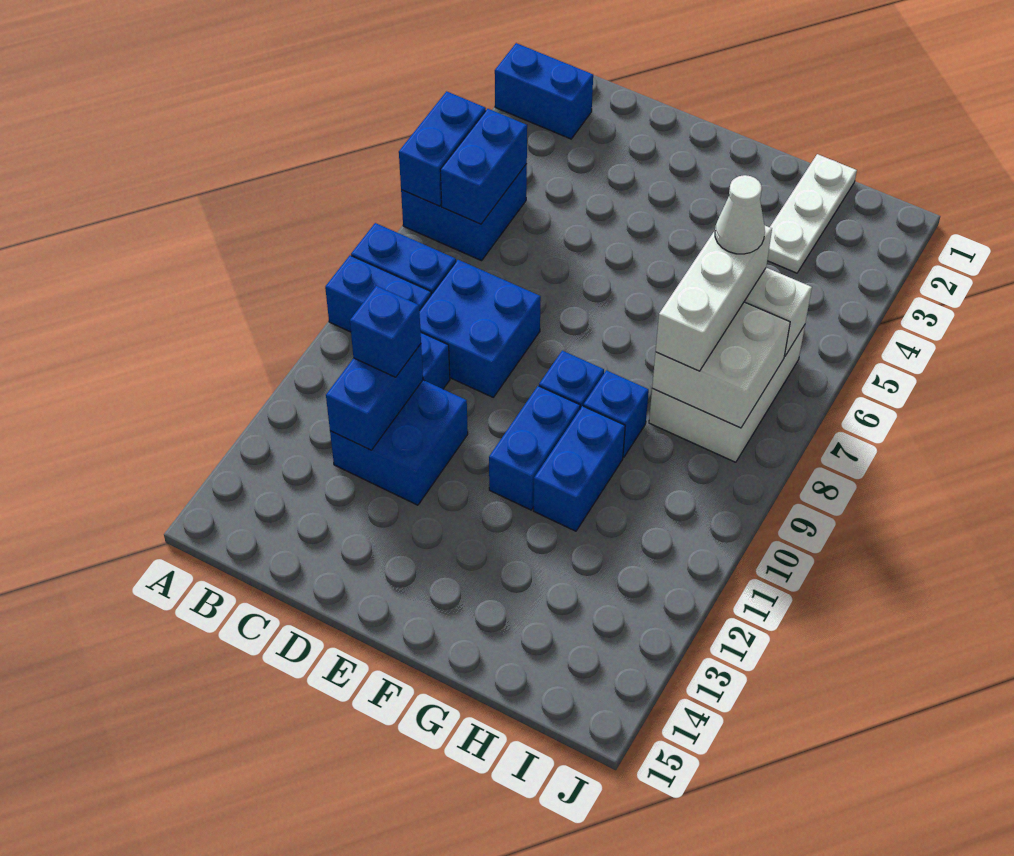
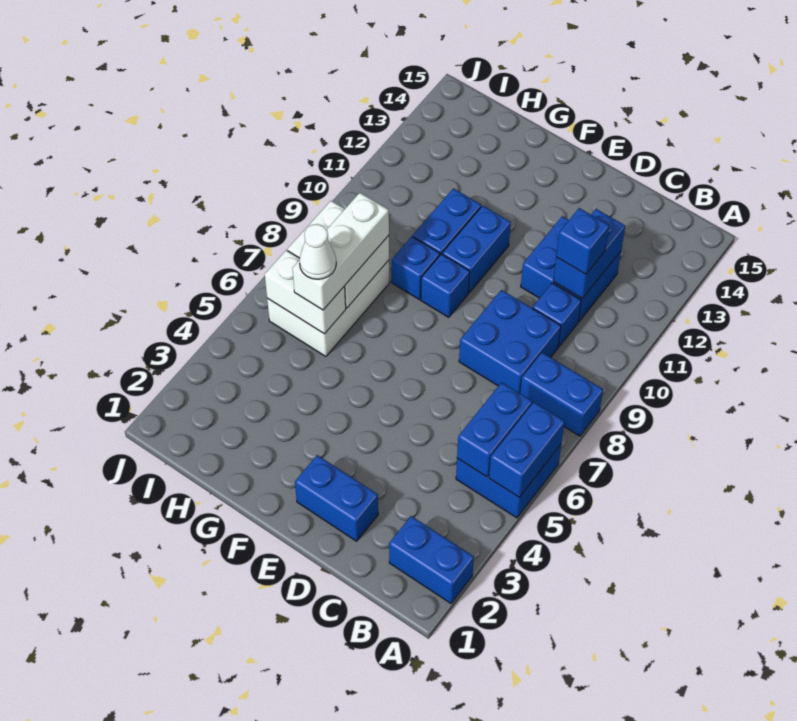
blue brick A9:B9 level 1 -> blue brick D2:E2 level 1
white plate H1:H3 level 1 -> none

